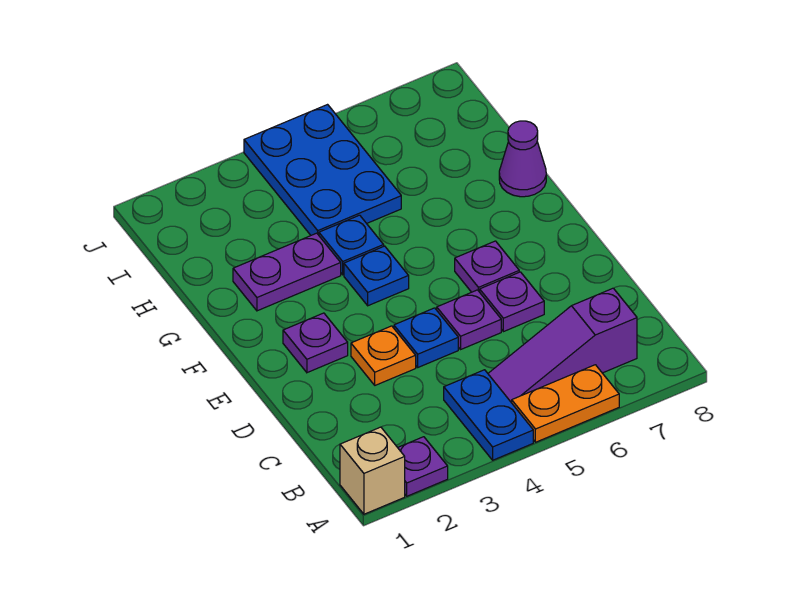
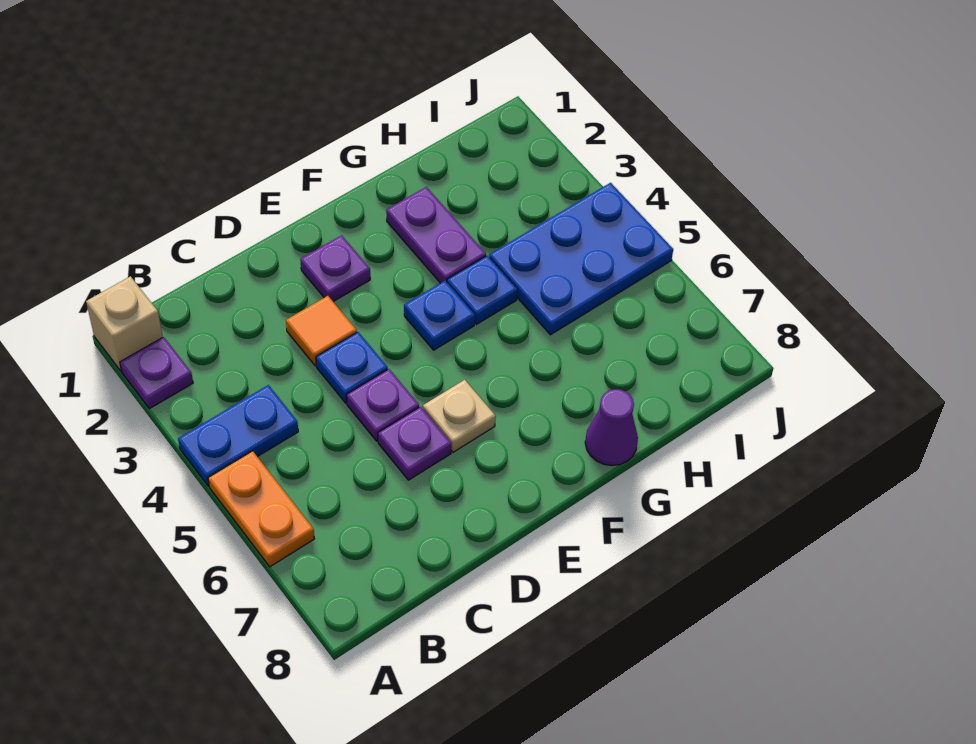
purple slope B5:B7 level 1 top 7 -> none
orange plate D3 level 1 -> orange tile D3 level 1
purple plate E6 level 1 -> tan plate E6 level 1

